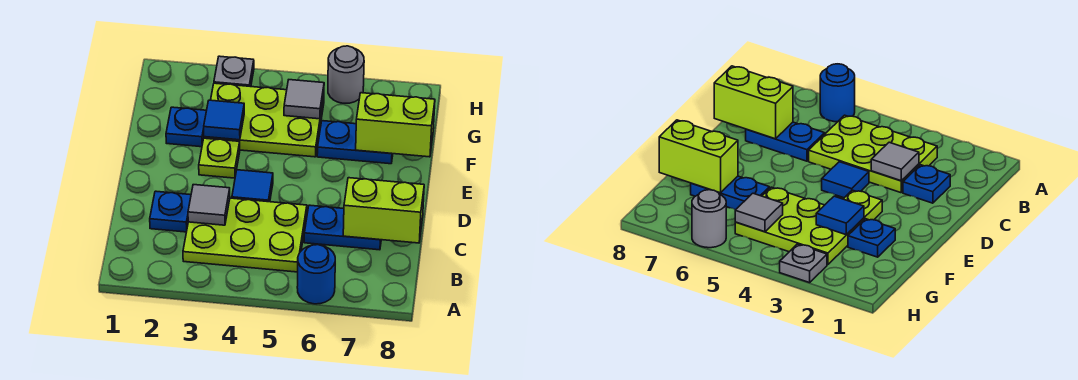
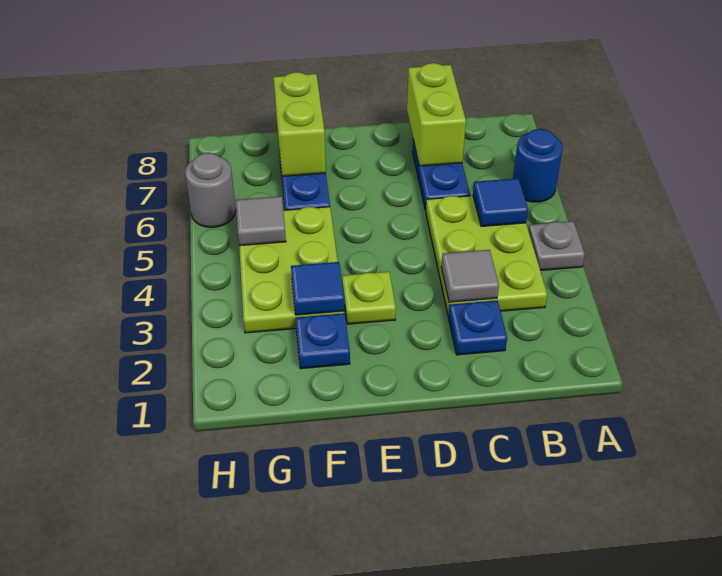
blue tile D4 level 1 -> blue tile B5 level 2
grey plate H3 level 1 -> grey plate A4 level 1

